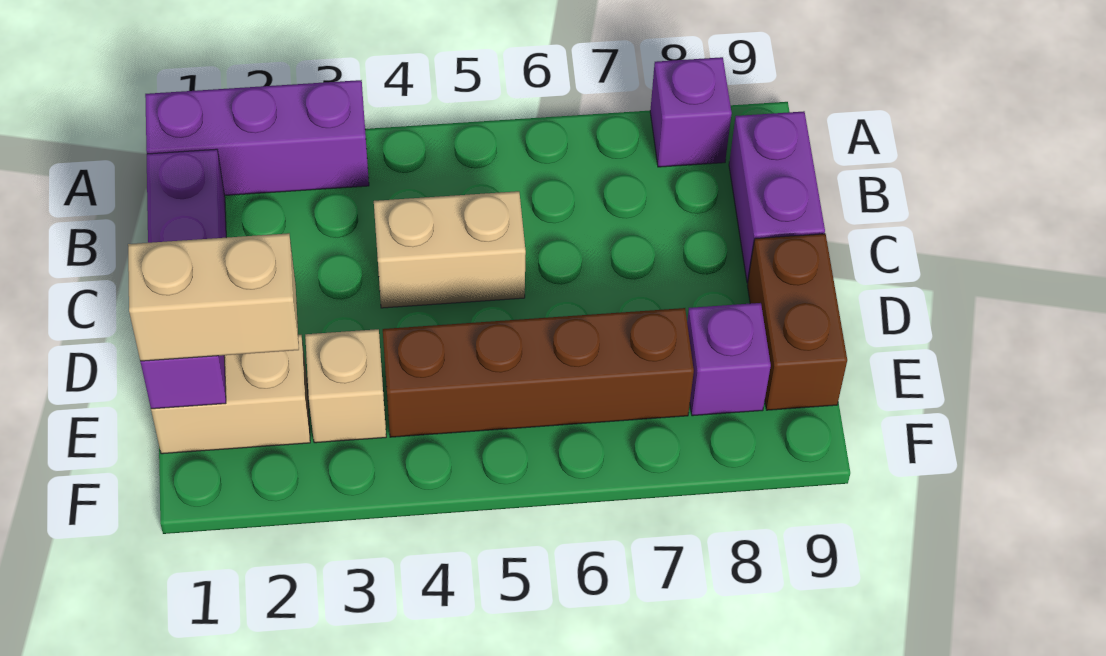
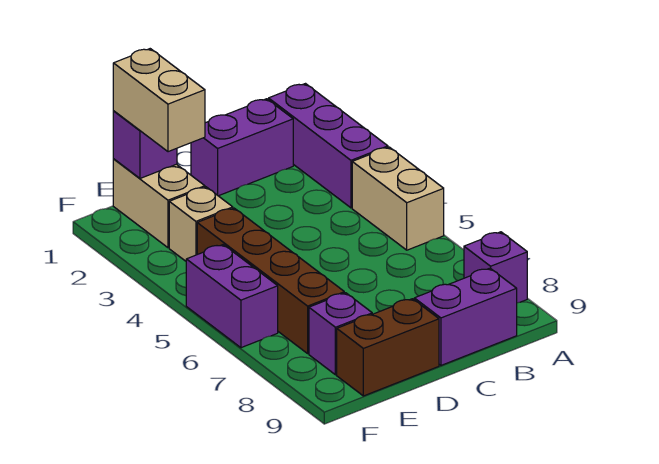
tan brick C4:C5 level 1 -> tan brick A4:A5 level 1
none -> purple brick F5:F6 level 1

